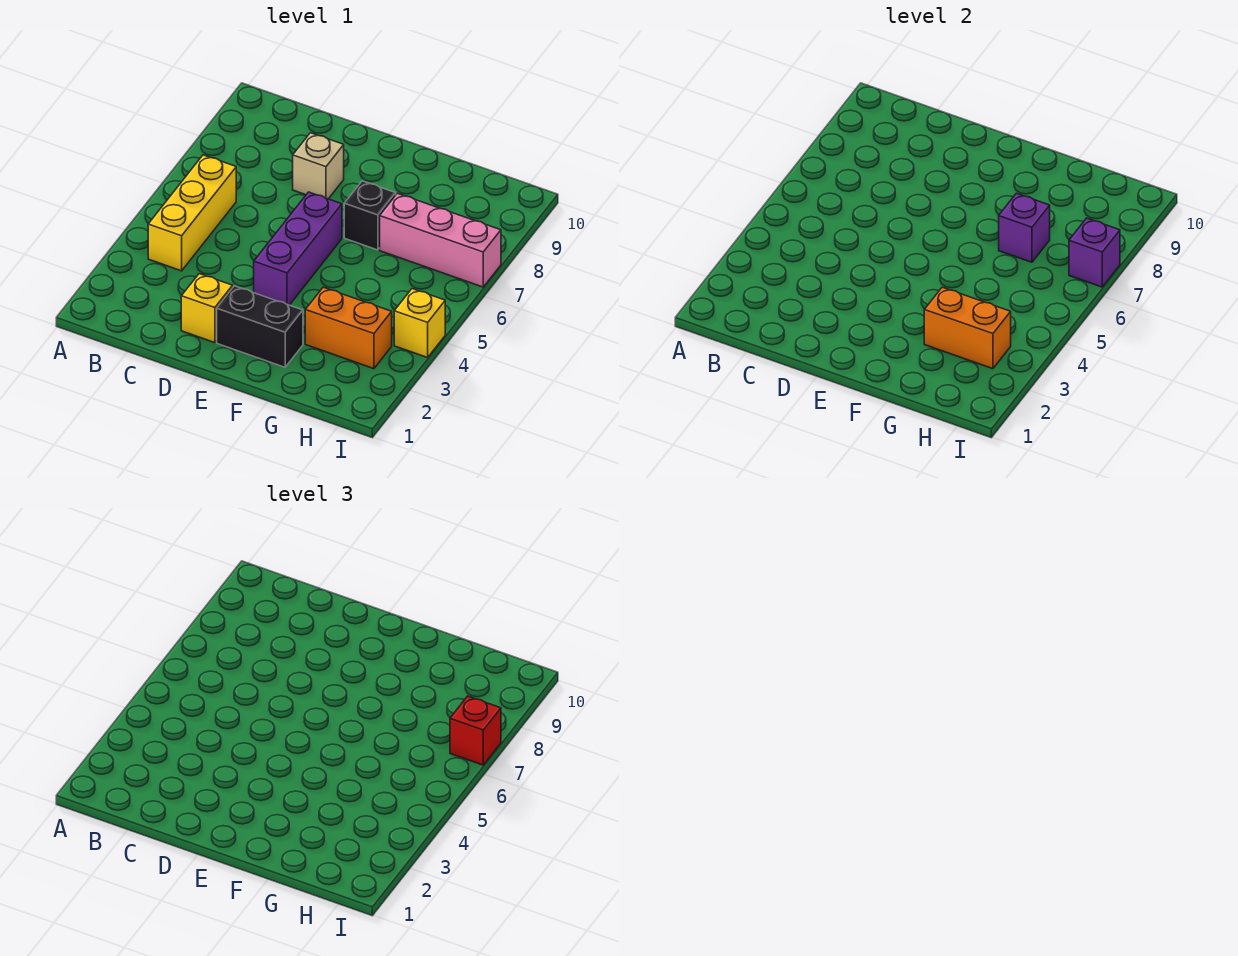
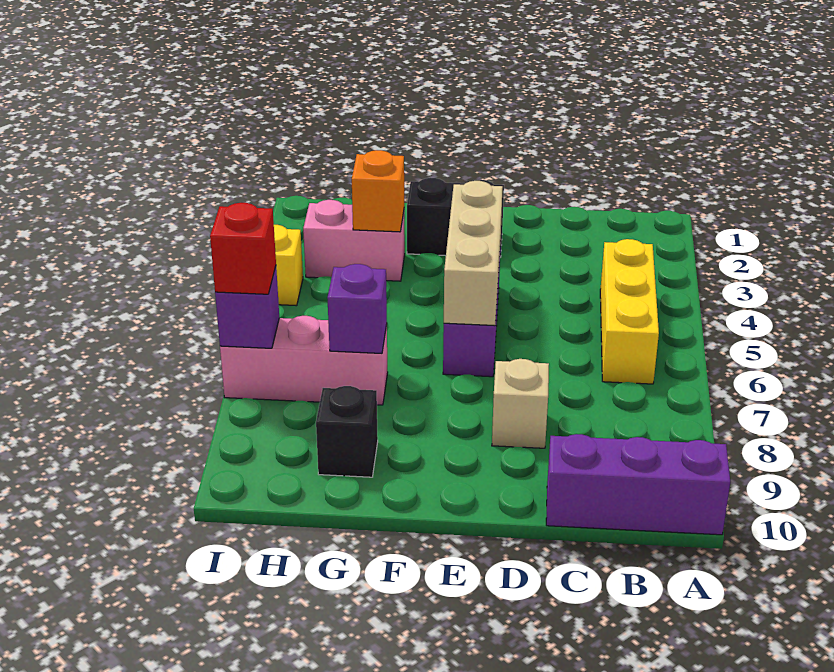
none -> purple brick A10:C10 level 1
yellow brick D2 level 1 -> none
none -> tan brick E4:E6 level 2
black brick F7 level 1 -> black brick G9 level 1
orange brick G3:H3 level 1 -> pink brick G3:H3 level 1
orange brick G3:H3 level 2 -> orange brick G3 level 2

